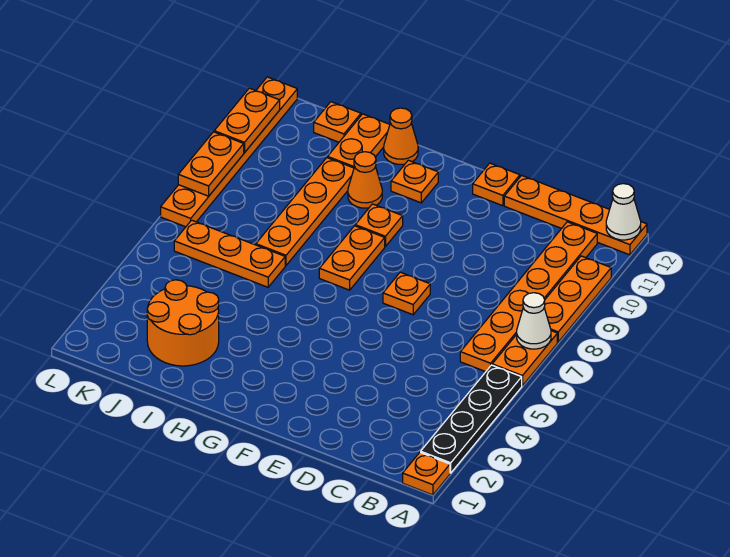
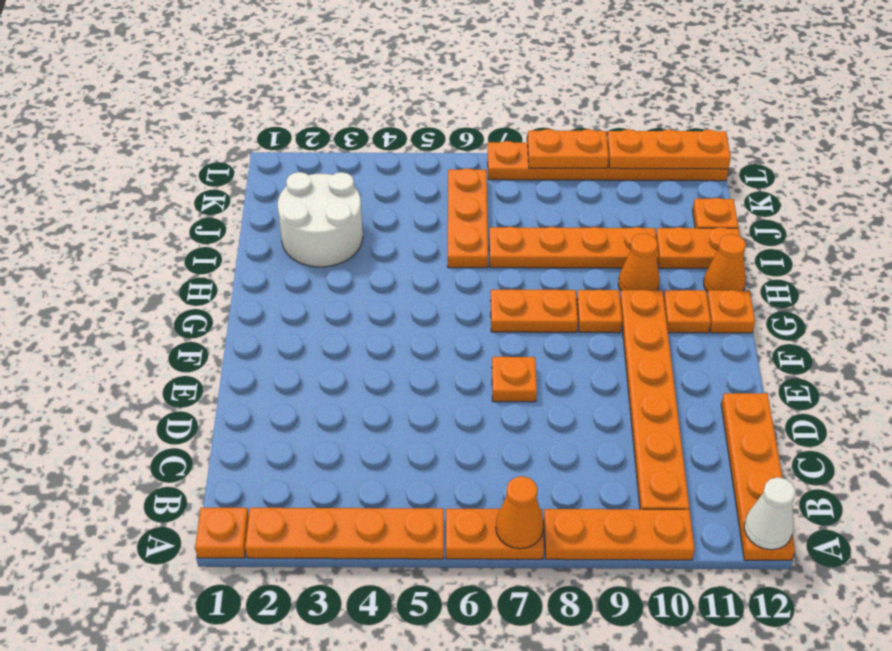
black plate A2:A5 level 1 -> orange plate A2:A5 level 1
white cone A7 level 2 -> orange cone A7 level 2
orange plate B6:B11 level 1 -> orange plate B10:G10 level 1
orange plate E12 level 1 -> orange plate G12 level 1
orange round brick I2:J3 level 1 -> white round brick I2:J3 level 1
orange plate L10:L11 level 2 -> orange plate L10:L12 level 2

